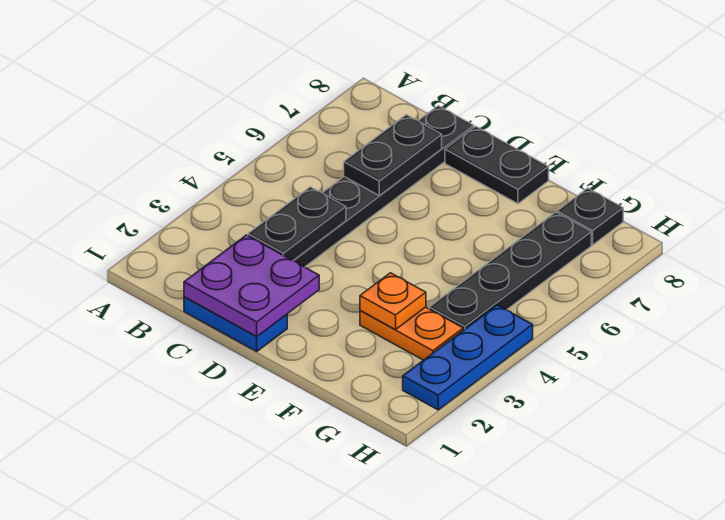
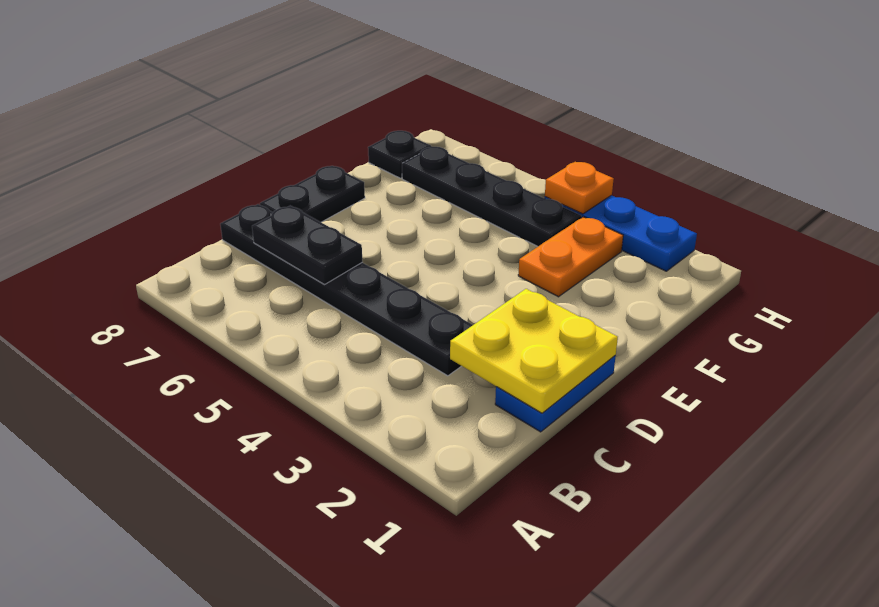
purple plate C1:D2 level 2 -> yellow plate C1:D2 level 2
black plate C3:C4 level 2 -> none
orange plate F3 level 2 -> orange plate H4 level 2

